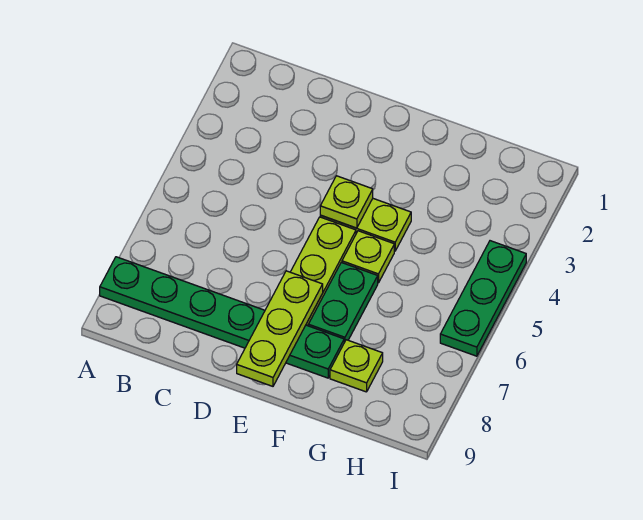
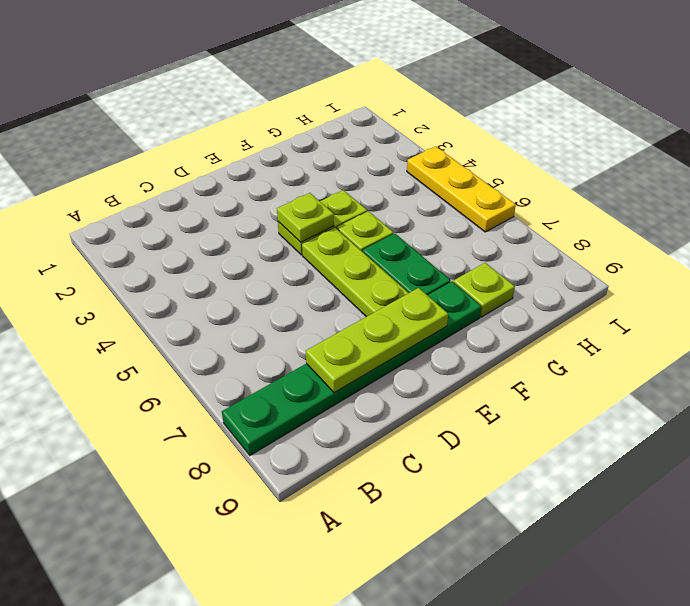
lime plate E7:E9 level 2 -> lime plate C8:E8 level 2
green plate I4:I6 level 1 -> yellow plate I4:I6 level 1

